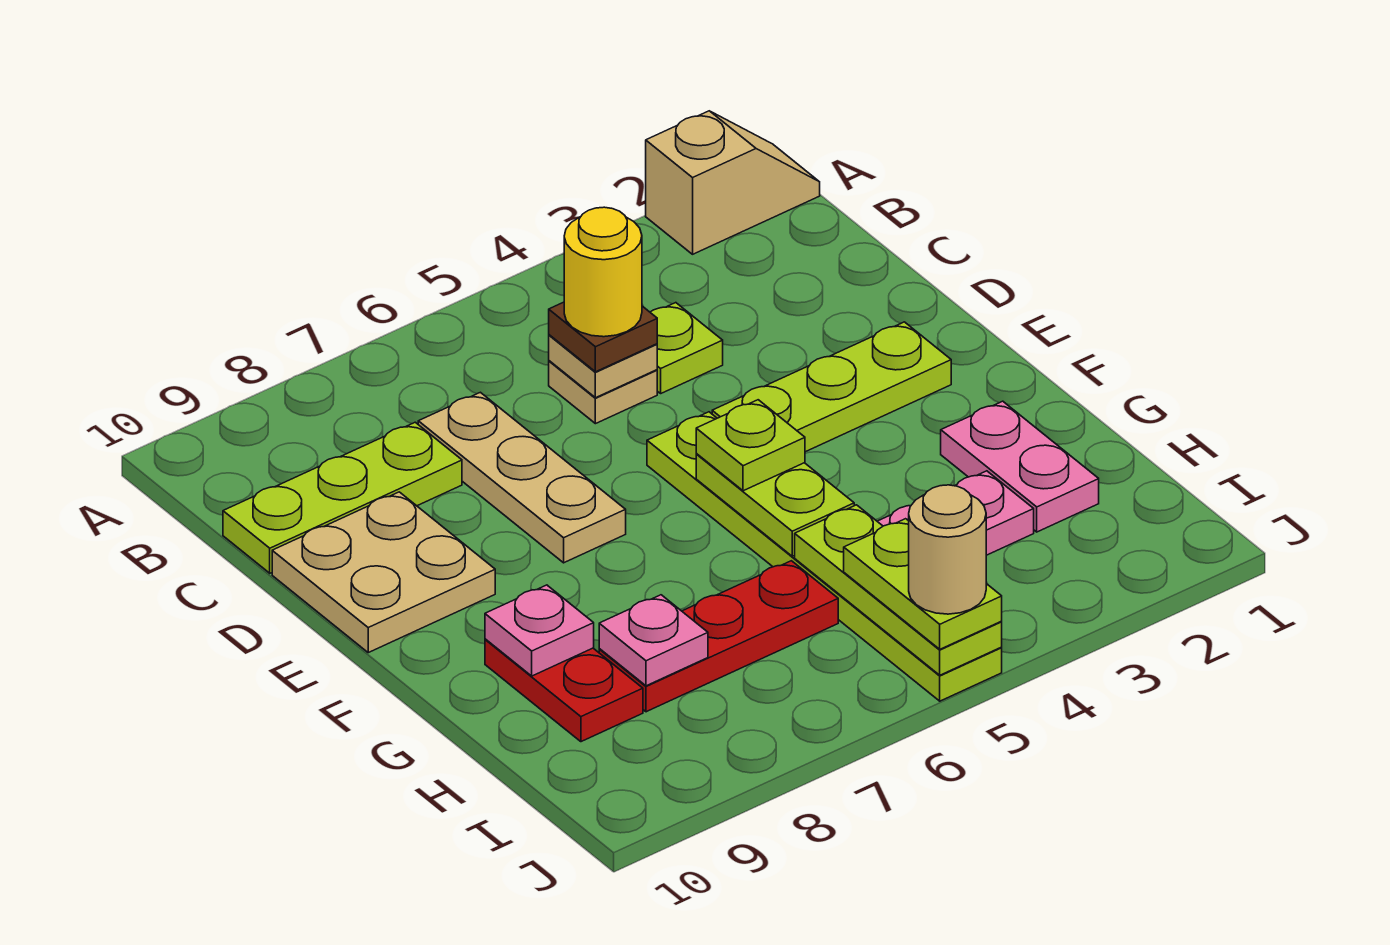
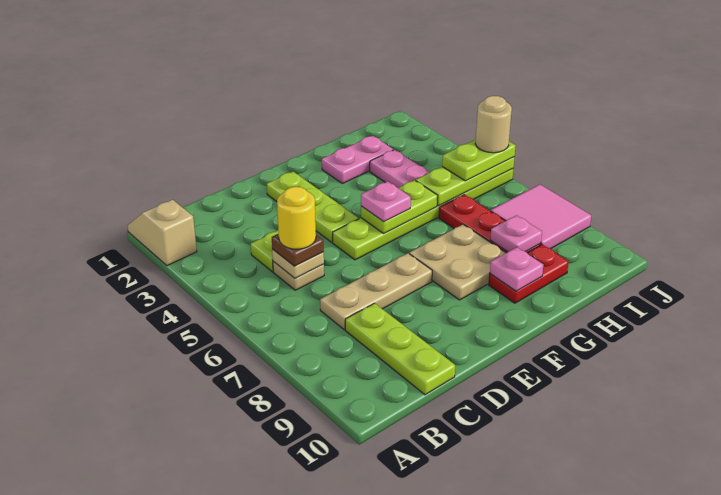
tan plate D9:E10 level 1 -> tan plate F7:G8 level 1
lime plate F5 level 3 -> pink plate F5 level 3
none -> pink tile I7:J8 level 1

